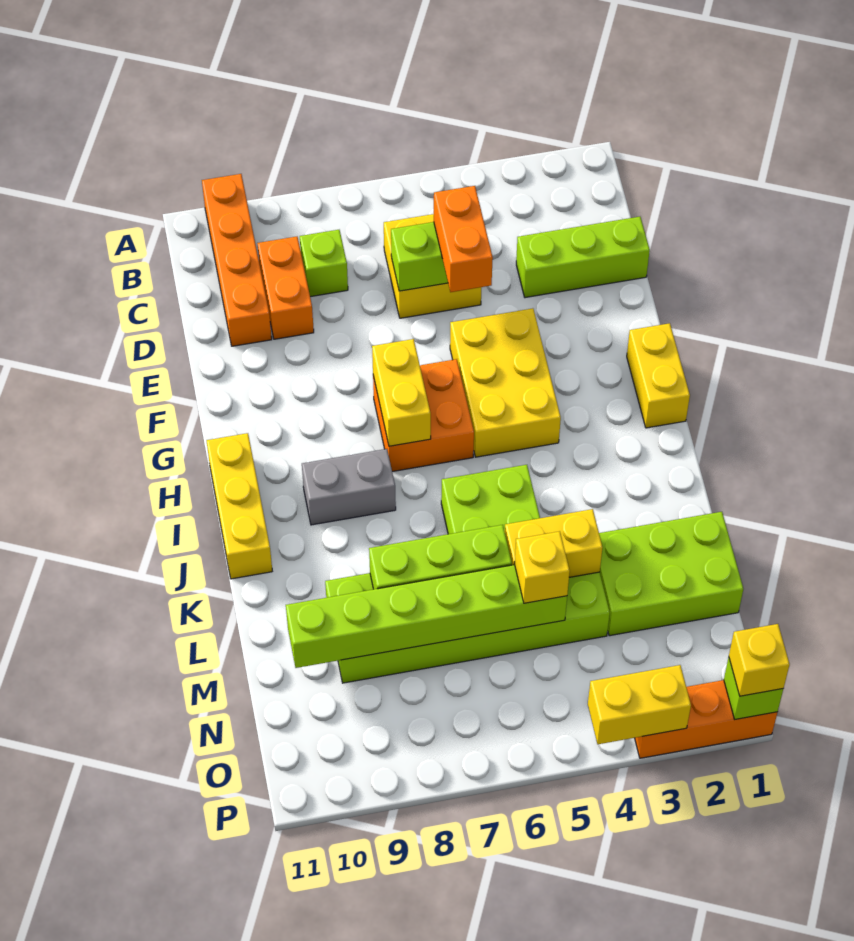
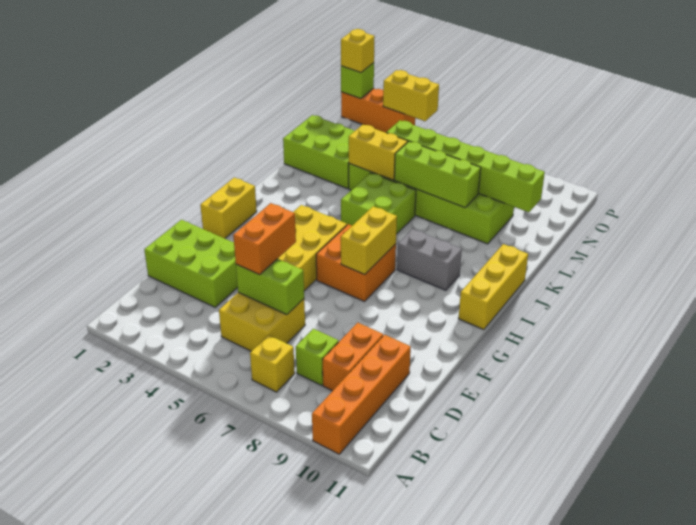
lime brick D1:D3 level 1 -> lime brick D1:E3 level 1
yellow brick M5 level 3 -> yellow brick B7 level 1

